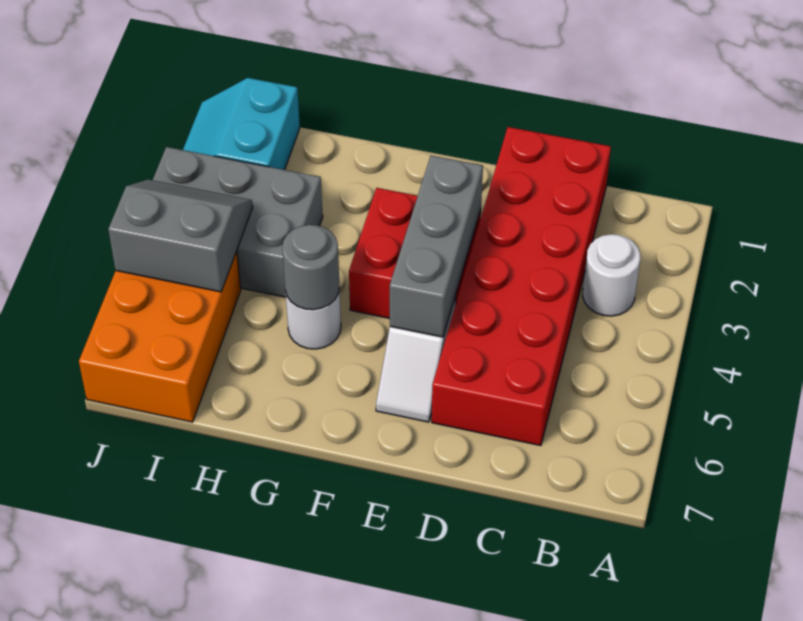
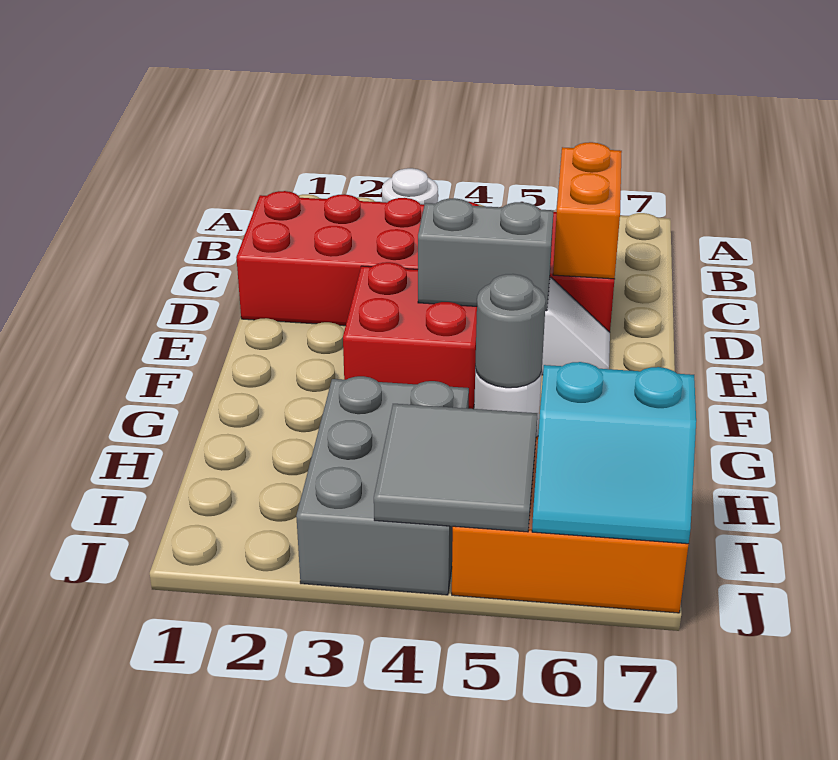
none -> orange brick C6:D6 level 2
grey brick E3:E5 level 2 -> grey brick E4:E5 level 2
cyan slope I1:J2 level 1 top I -> cyan slope I6:J7 level 2 top I
grey slope I4:J5 level 2 top 5 -> grey tile I4:J5 level 2

